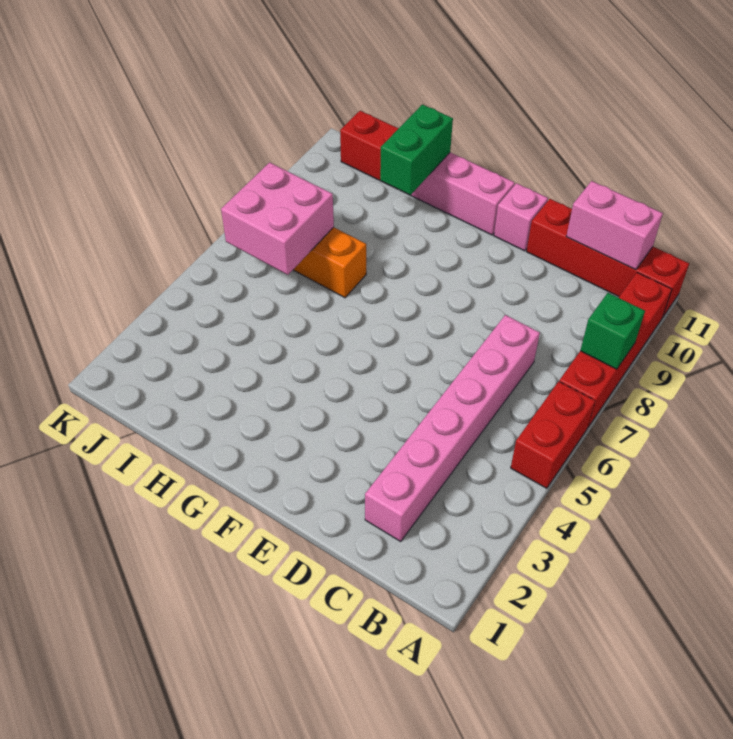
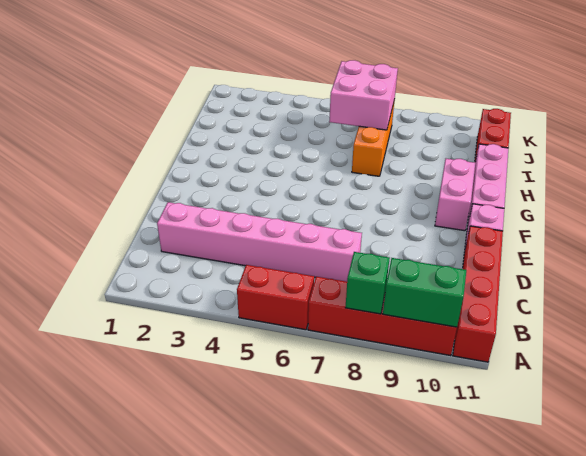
pink brick B11:C11 level 2 -> pink brick F10:G10 level 1
green brick H10:H11 level 2 -> green brick A9:A10 level 2

